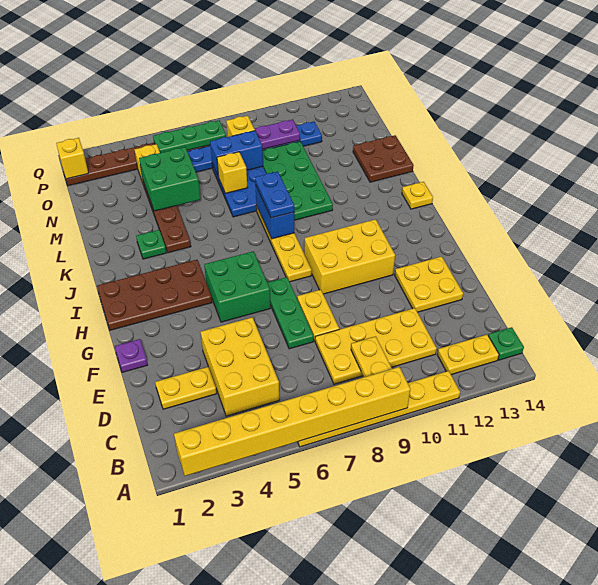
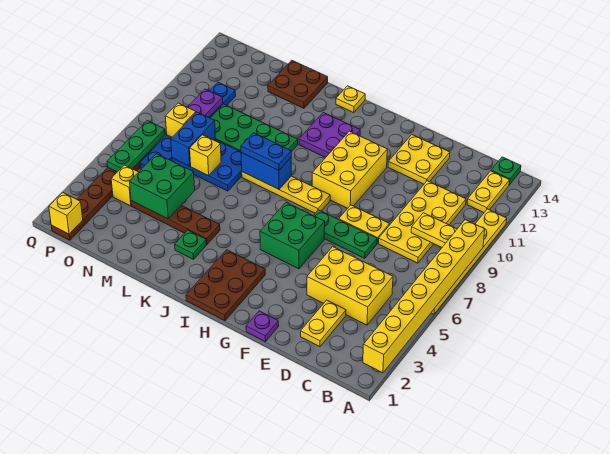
brown plate H1:I4 level 1 -> brown plate H1:I3 level 1
none -> purple plate I11:J12 level 1

